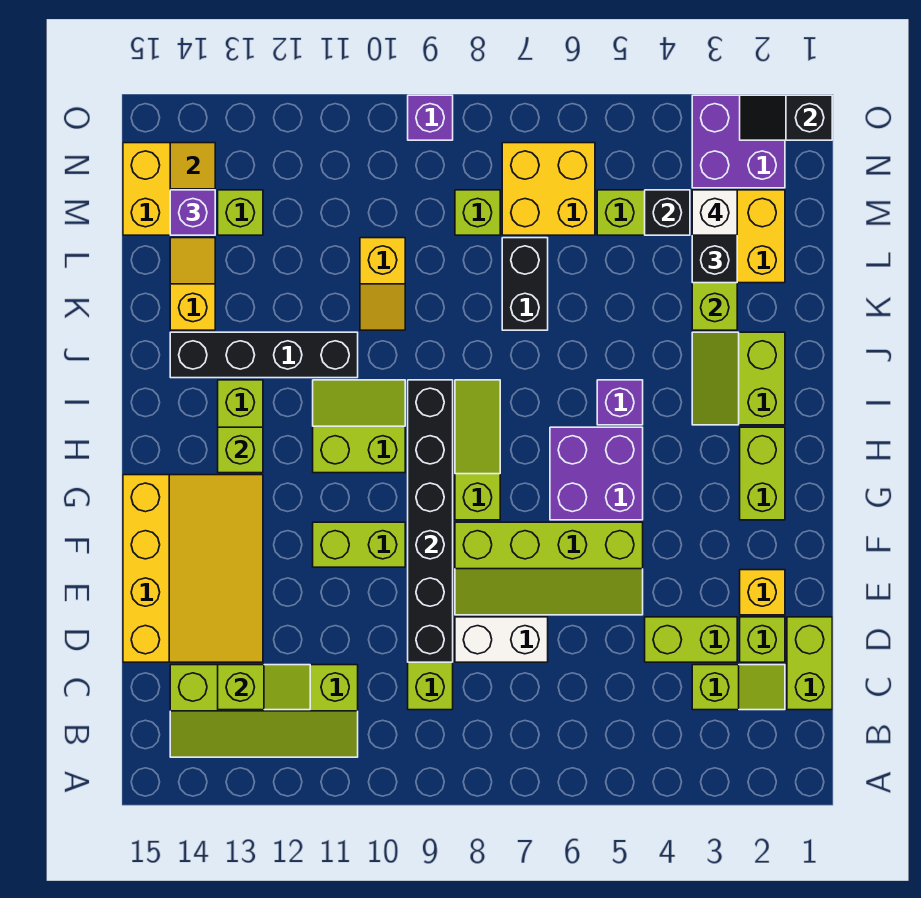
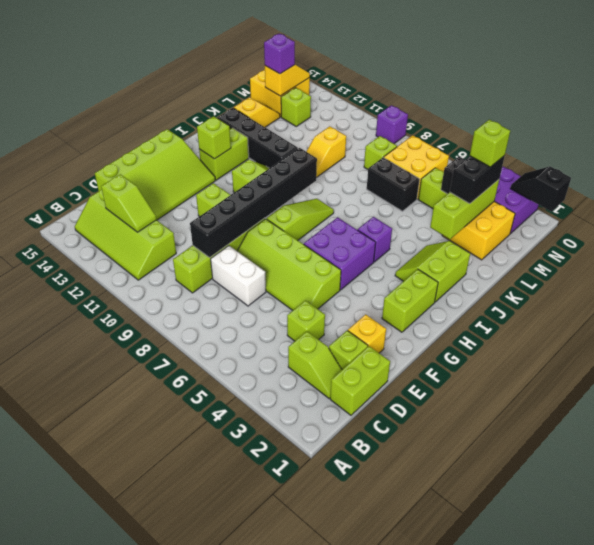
lime brick D3:D4 level 1 -> lime brick D4 level 1
yellow slope D13:G15 level 1 top 15 -> lime slope D13:G15 level 1 top 15
black brick K7:L7 level 1 -> black brick L6:L7 level 1
white brick M3 level 4 -> lime brick M3 level 4

